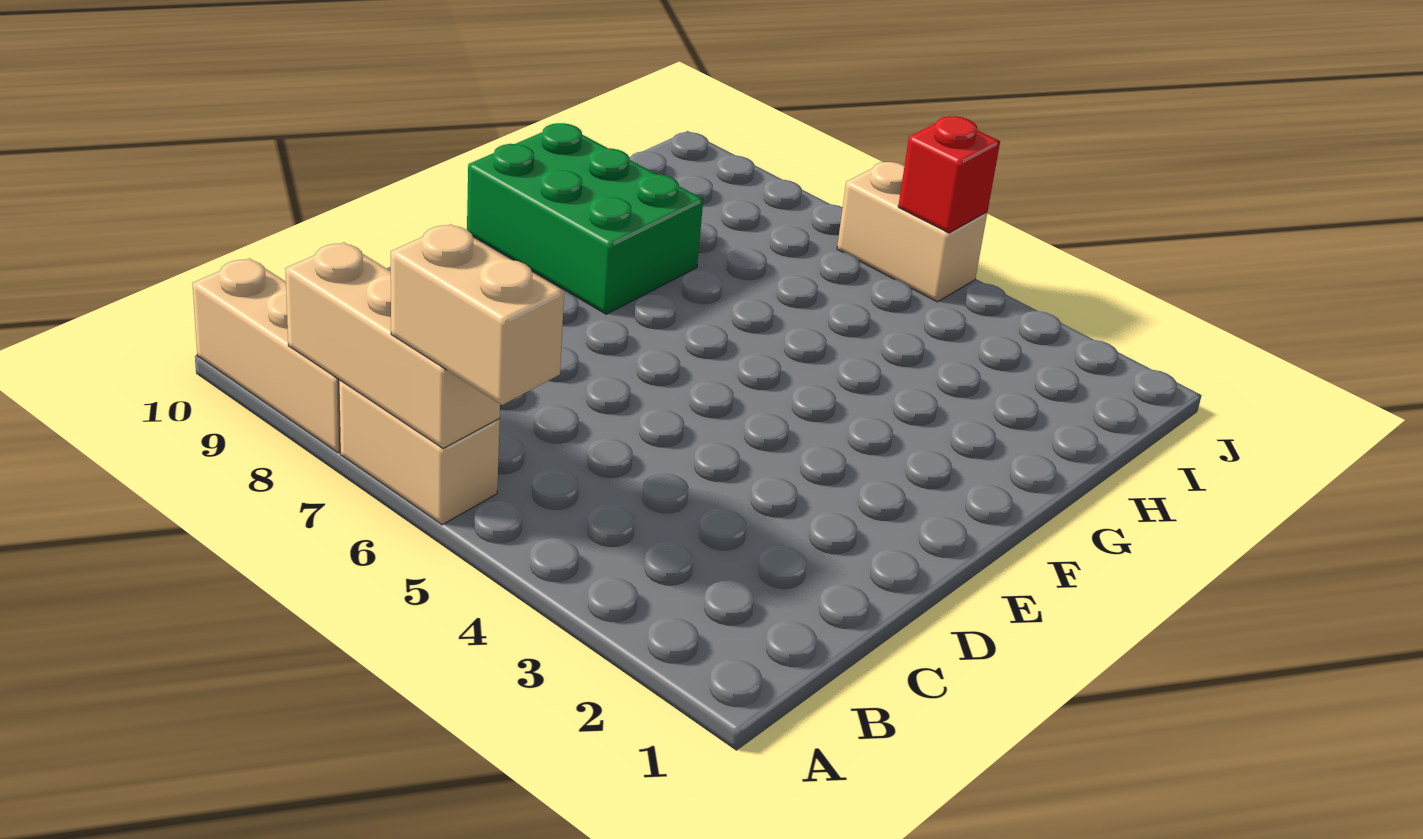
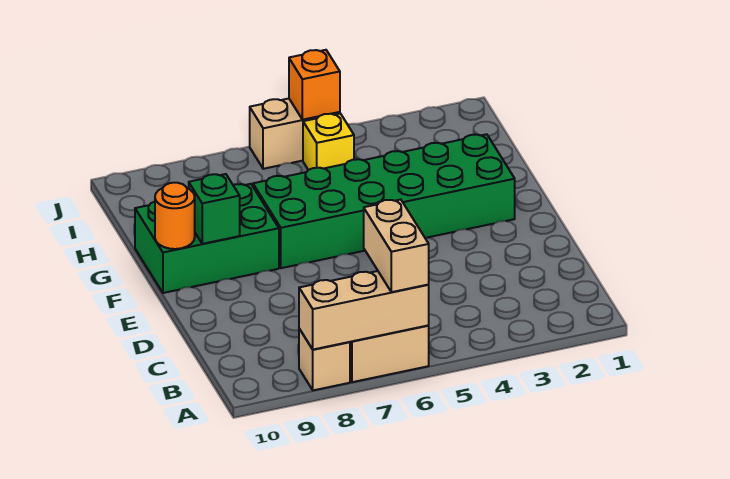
tan brick A5:A6 level 3 -> tan brick A6:B6 level 3
tan brick A8:A10 level 1 -> tan brick A8 level 1
none -> green brick F2:G7 level 1
none -> green brick F9 level 2
none -> orange round brick F10 level 2
none -> yellow brick I5 level 1
red brick J5 level 2 -> orange brick J5 level 2

